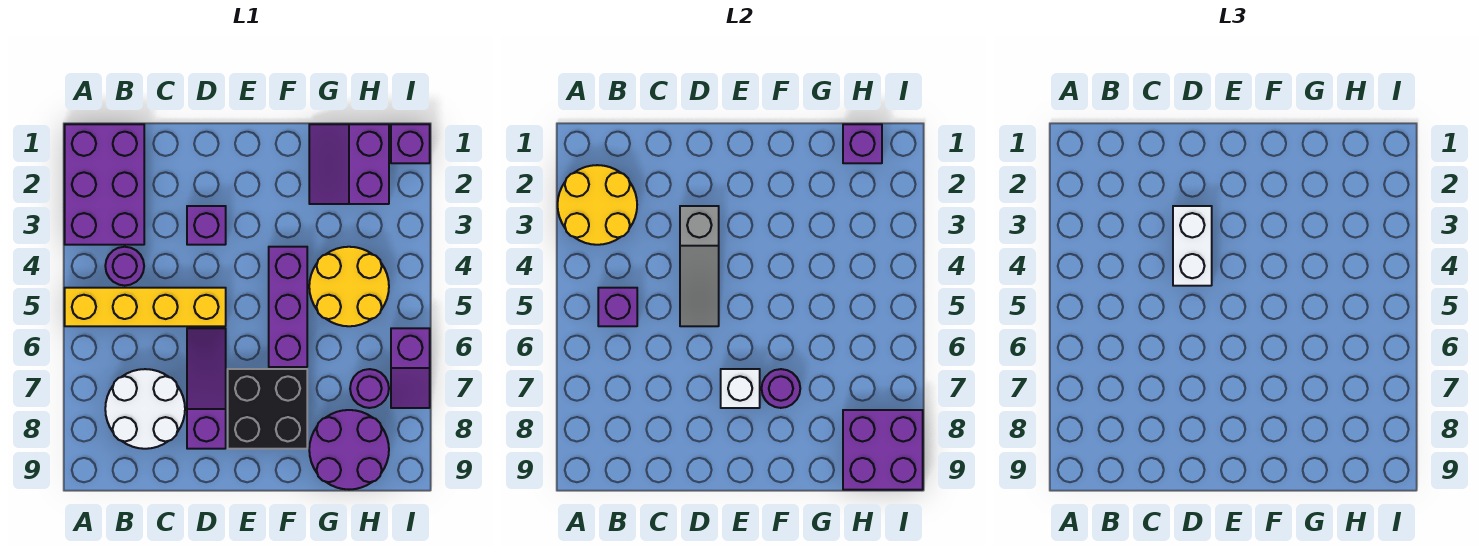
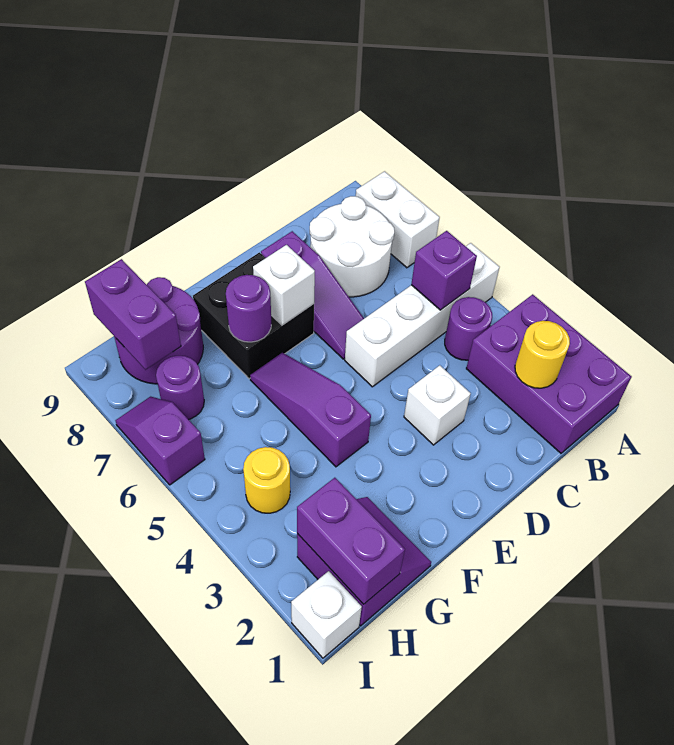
yellow round brick A2:B3 level 2 -> yellow round brick B2 level 2
yellow brick A5:D5 level 1 -> white brick A5:D5 level 1
purple brick D3 level 1 -> white brick D3 level 1
grey slope D3:D5 level 2 top 3 -> none
white brick D3:D4 level 3 -> white brick A7:A8 level 1
purple brick F4:F6 level 1 -> purple slope F4:F6 level 1 top 4
yellow round brick G4:H5 level 1 -> yellow round brick H4 level 1
purple brick H1 level 2 -> purple brick H1:H2 level 2
purple brick H8:I9 level 2 -> purple brick H8:H9 level 2
purple brick I1 level 1 -> white brick I1 level 1

